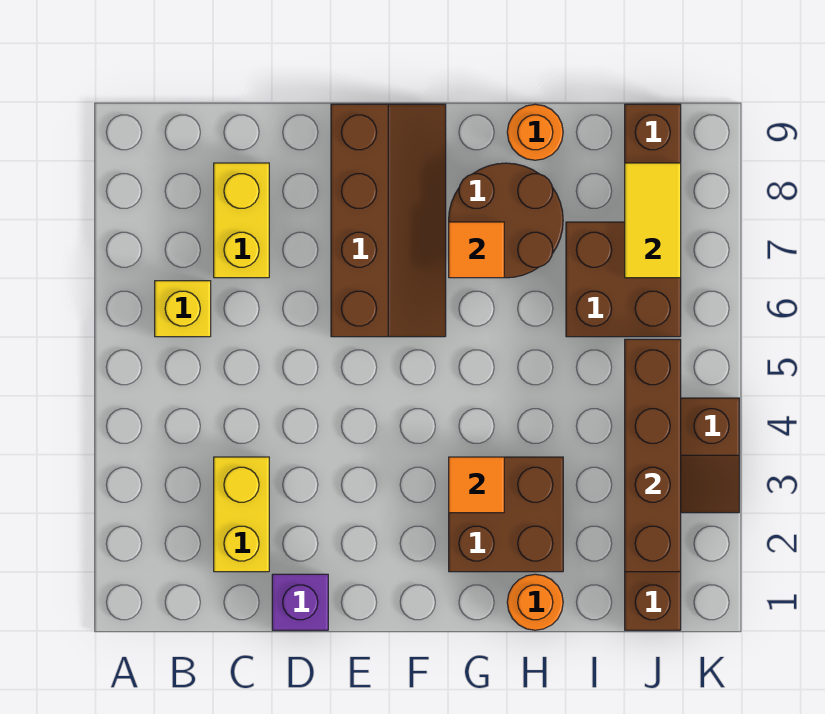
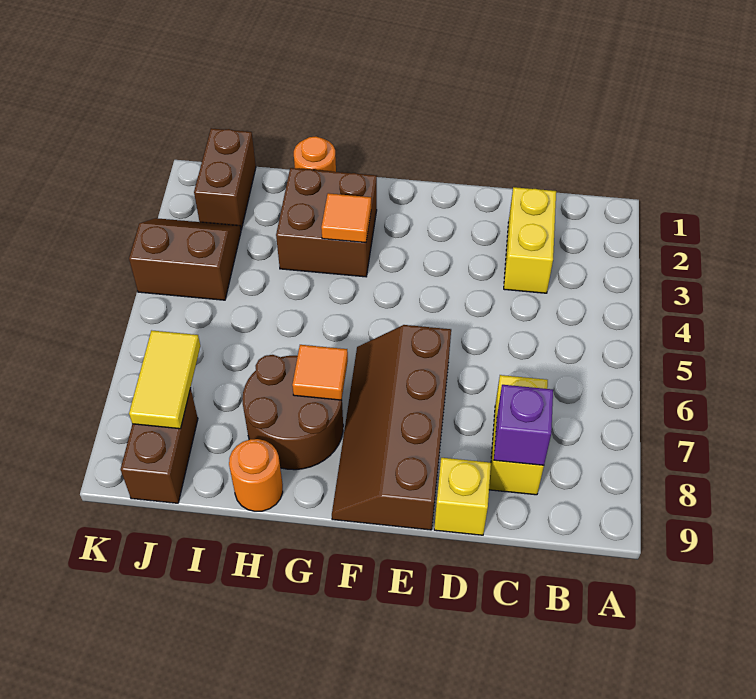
yellow brick B6 level 1 -> yellow brick D9 level 1
purple brick D1 level 1 -> purple brick C8 level 2
brown brick I6:J7 level 1 -> none
brown brick J2:J5 level 2 -> none

